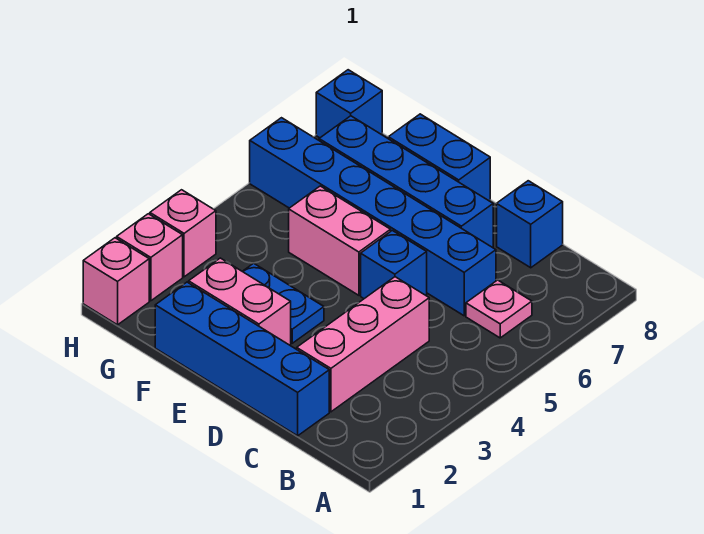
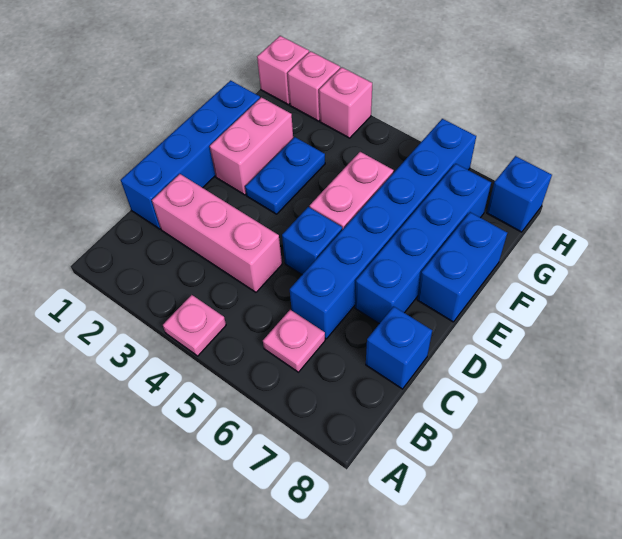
none -> pink plate A4 level 1

